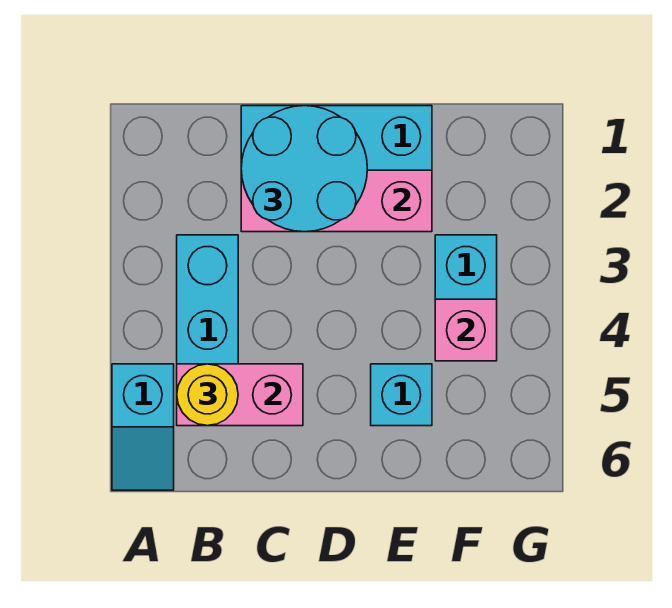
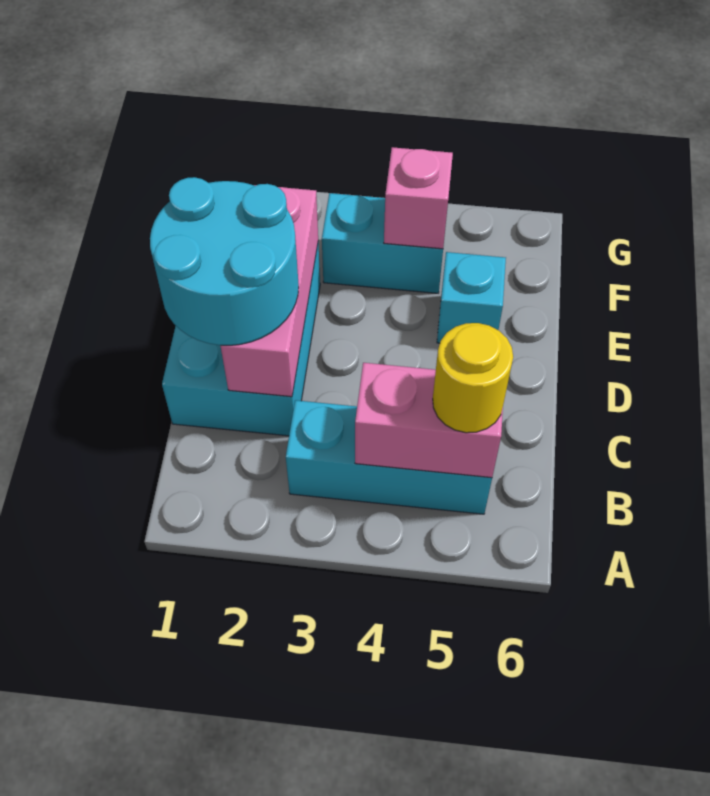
cyan slope A5:A6 level 1 top 5 -> none
pink brick B5:C5 level 2 -> pink brick B4:B5 level 2

